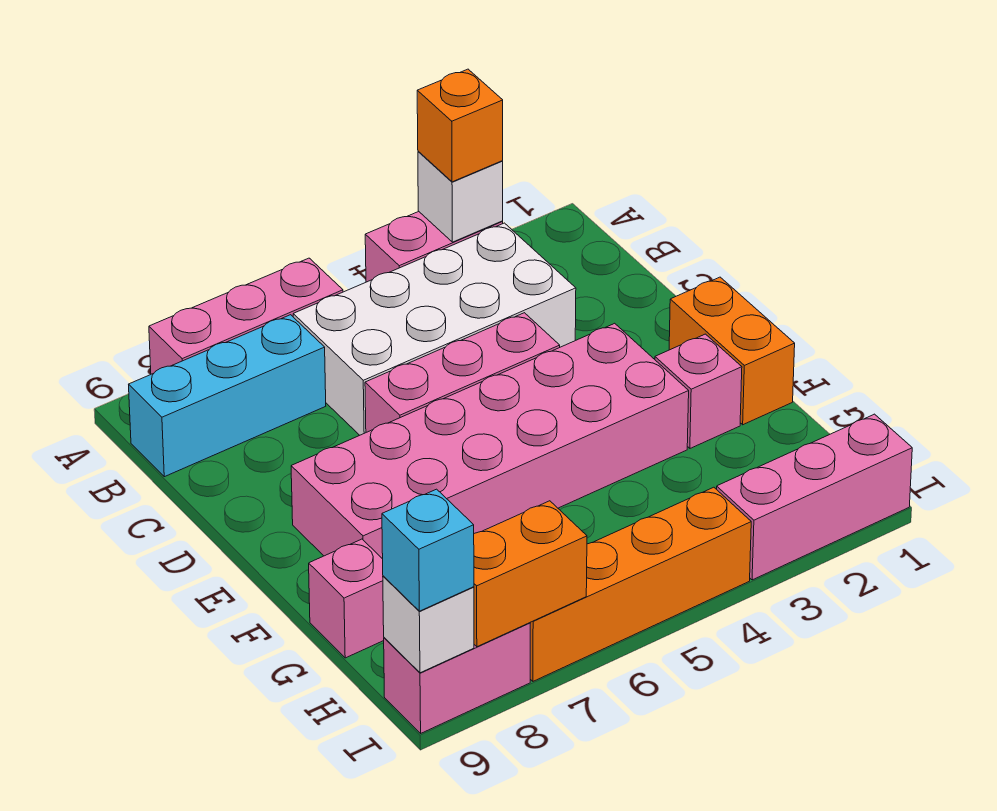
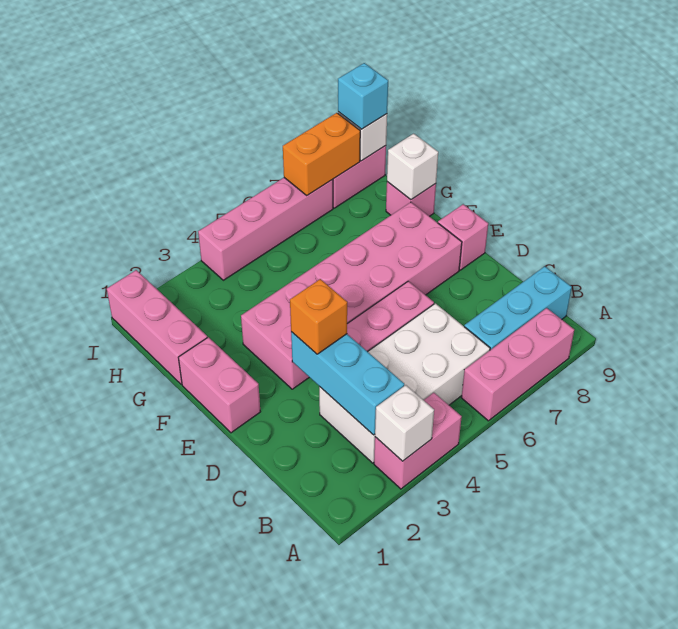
orange brick A3 level 3 -> orange brick D3 level 3
none -> cyan brick B3:D3 level 2
orange brick E1:F1 level 1 -> pink brick E1:F1 level 1
pink brick F2 level 1 -> pink brick E9 level 1
none -> white brick G9 level 2
pink brick I1:I3 level 1 -> pink brick G1:I1 level 1
orange brick I4:I7 level 1 -> pink brick I4:I7 level 1

